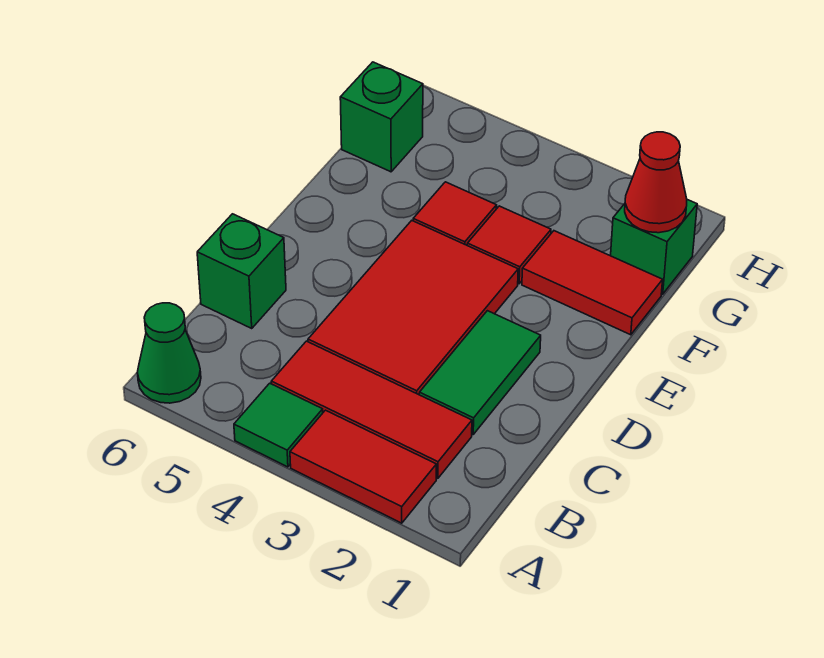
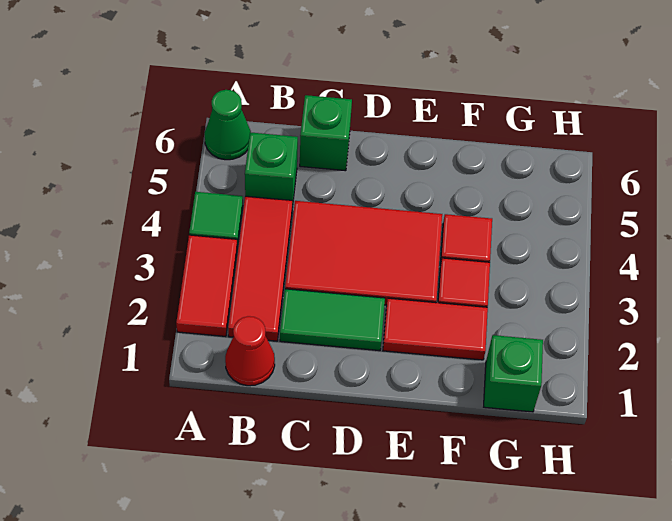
red tile F1:F2 level 1 -> red tile E2:F2 level 1
red cone G1 level 2 -> red cone B1 level 1
green brick G6 level 1 -> green brick B5 level 1

